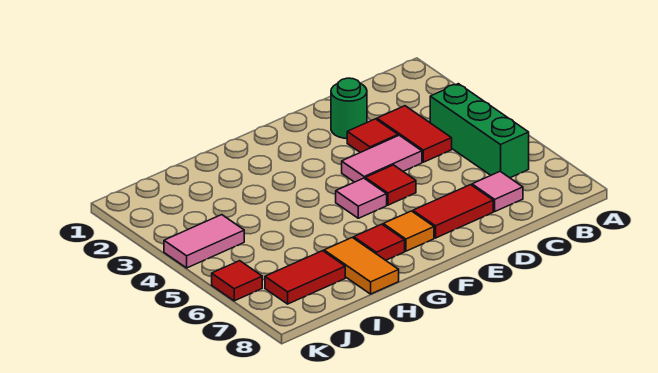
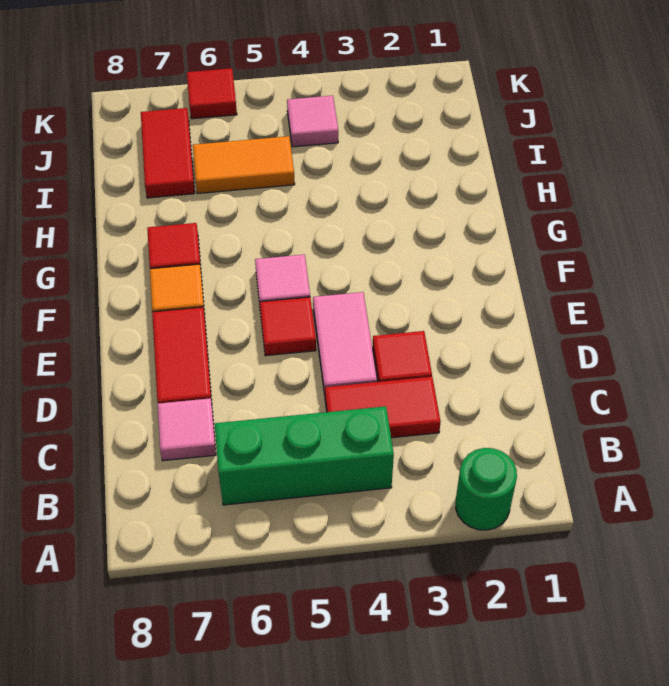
green round brick D2 level 1 -> green round brick A2 level 1
orange tile H7:H8 level 1 -> orange tile I5:I6 level 1
pink tile J4:K4 level 1 -> pink tile J4 level 1

